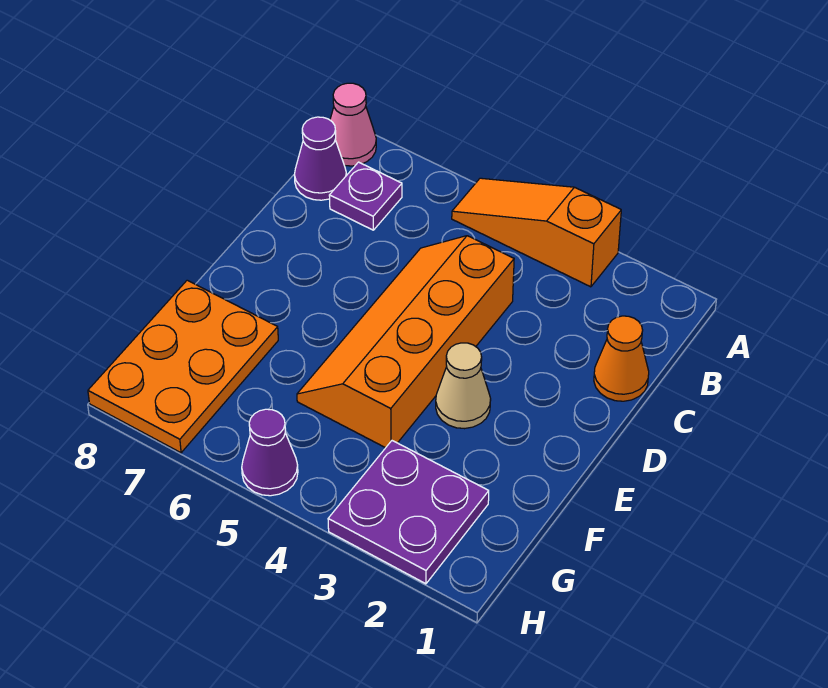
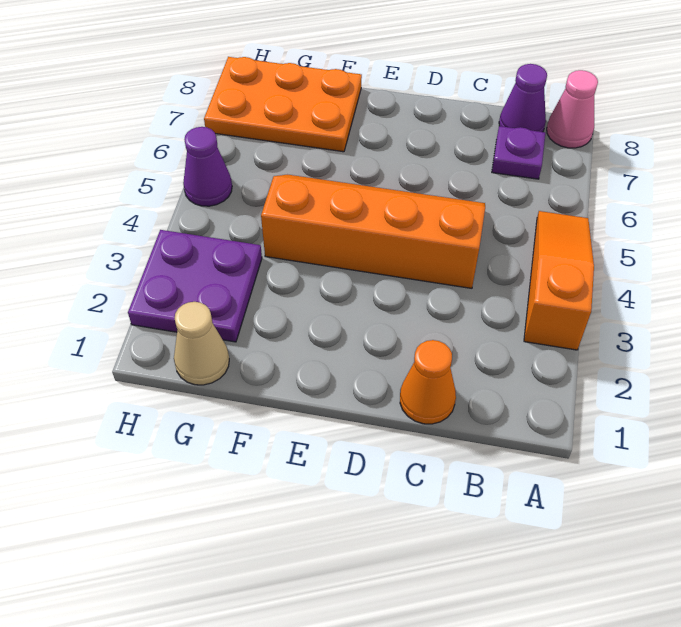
tan cone E3 level 1 -> tan cone G1 level 1

